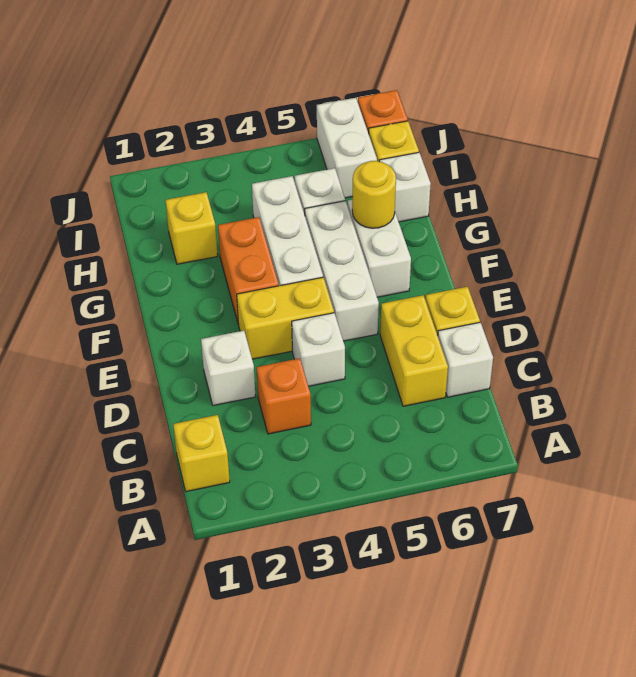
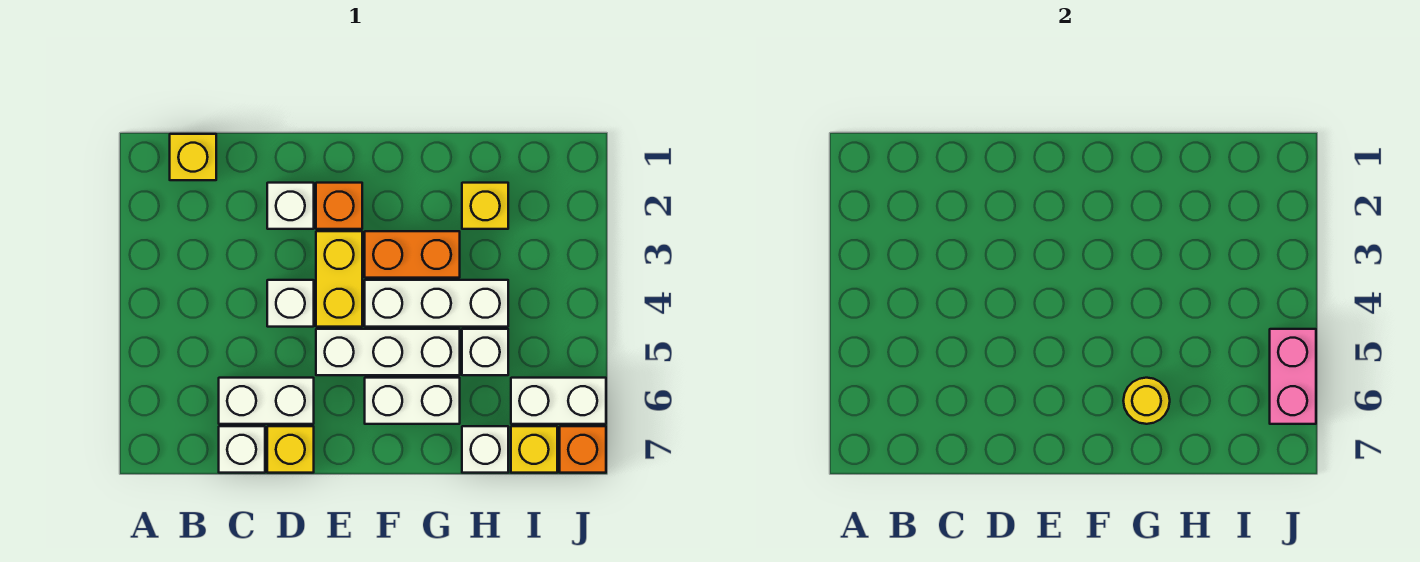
orange brick C3 level 1 -> orange brick E2 level 1
yellow brick C6:D6 level 1 -> white brick C6:D6 level 1
none -> pink brick J5:J6 level 2

